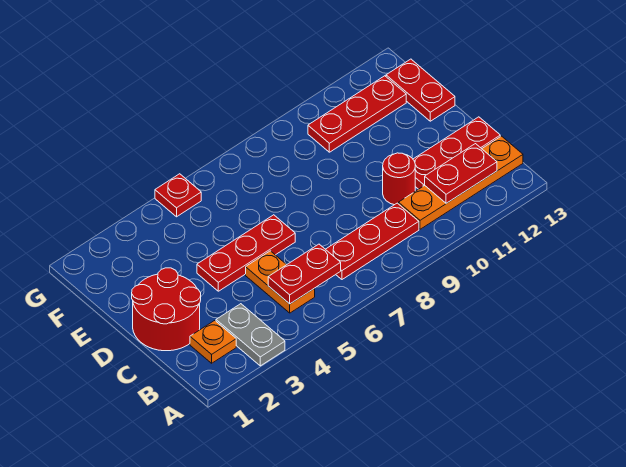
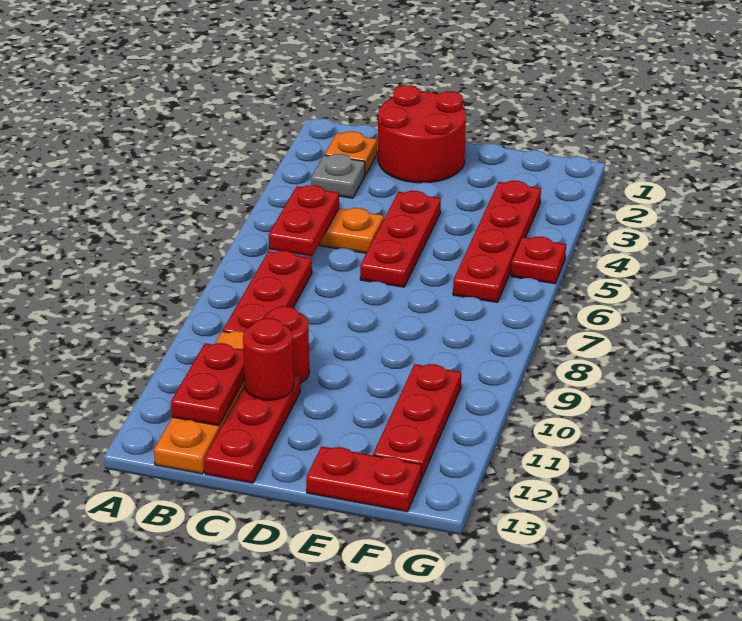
grey plate A3:B3 level 1 -> grey plate B3 level 1
none -> red round brick C11 level 2
none -> red plate F3:F6 level 1

